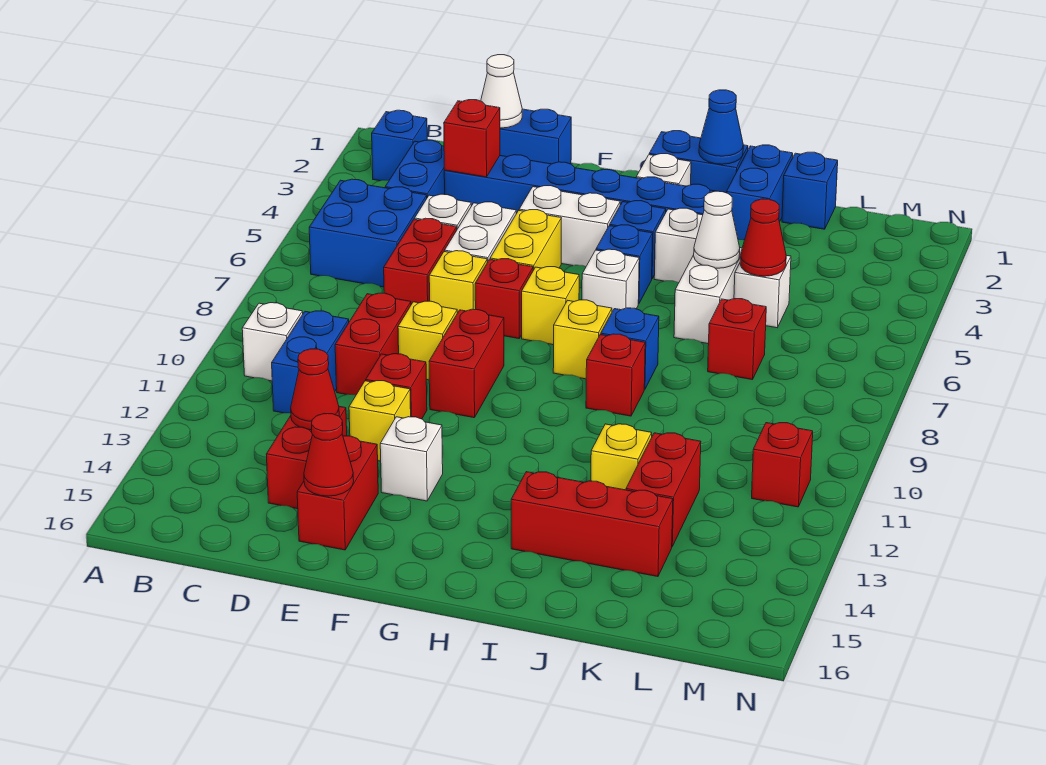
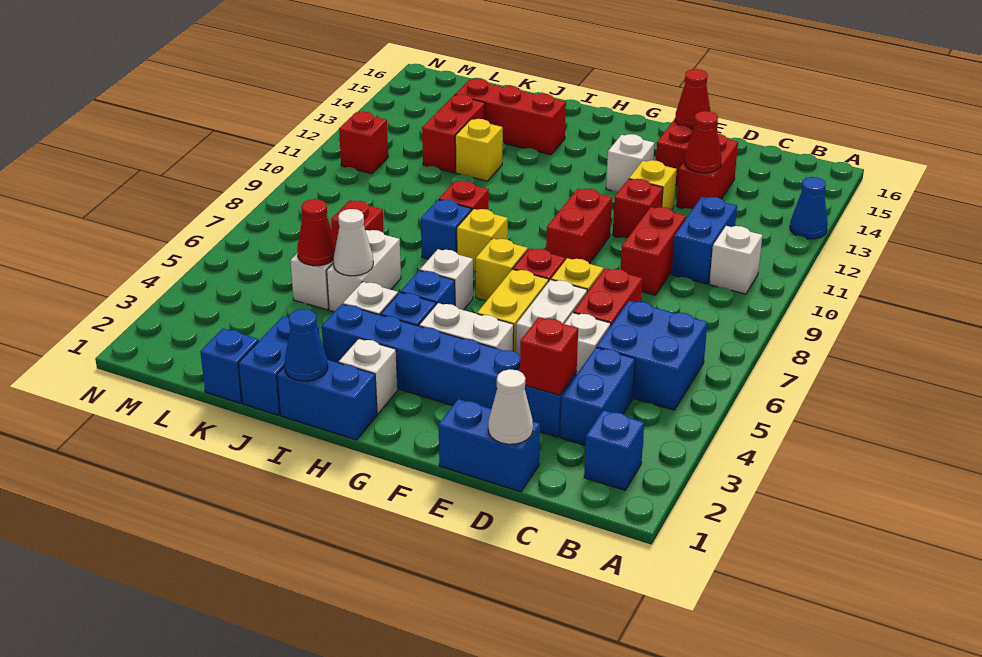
none -> blue cone A13 level 1
yellow brick E9 level 1 -> none

